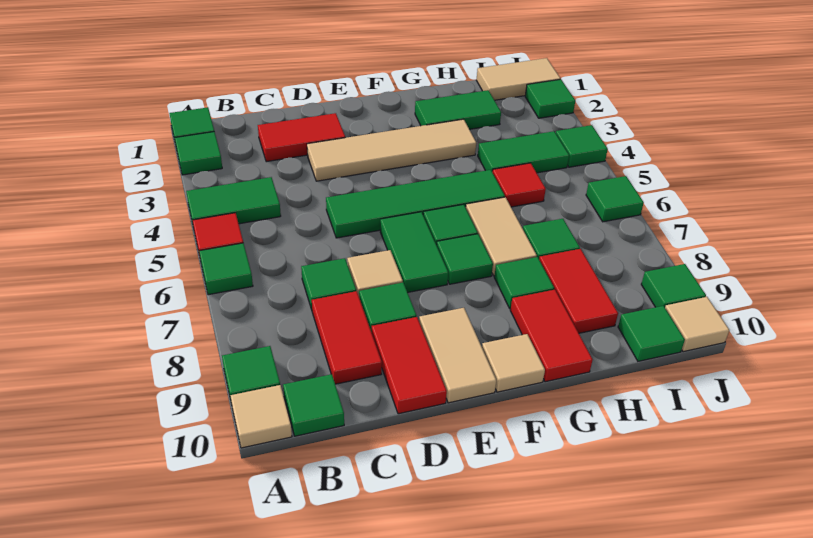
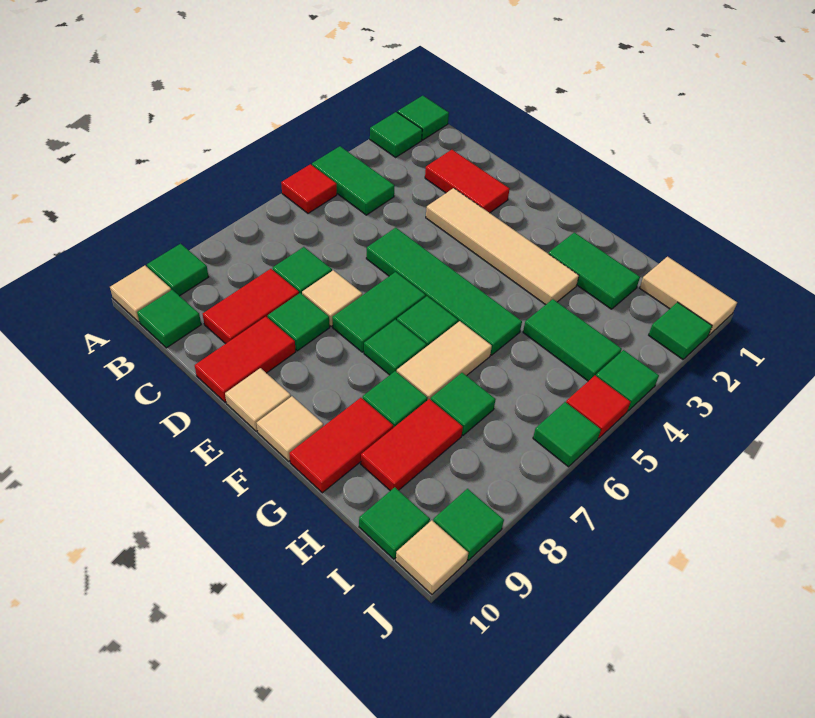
green tile A6 level 1 -> none
tan tile E9:E10 level 1 -> tan tile E10 level 1
red tile H5 level 1 -> red tile J5 level 1

